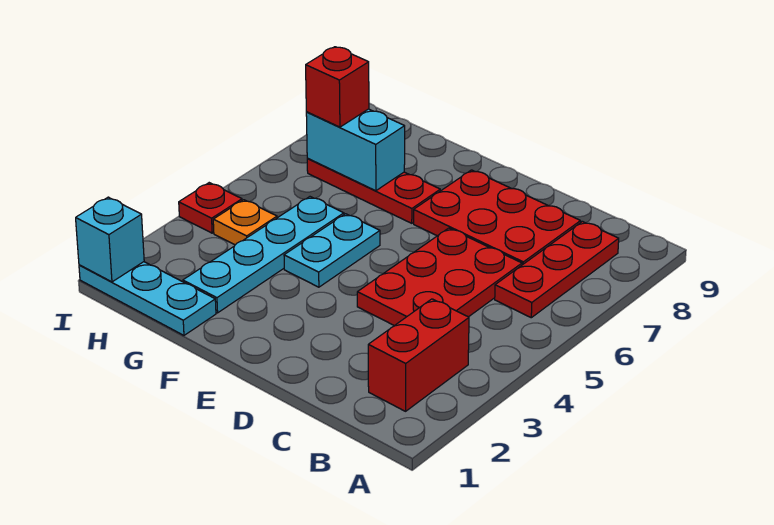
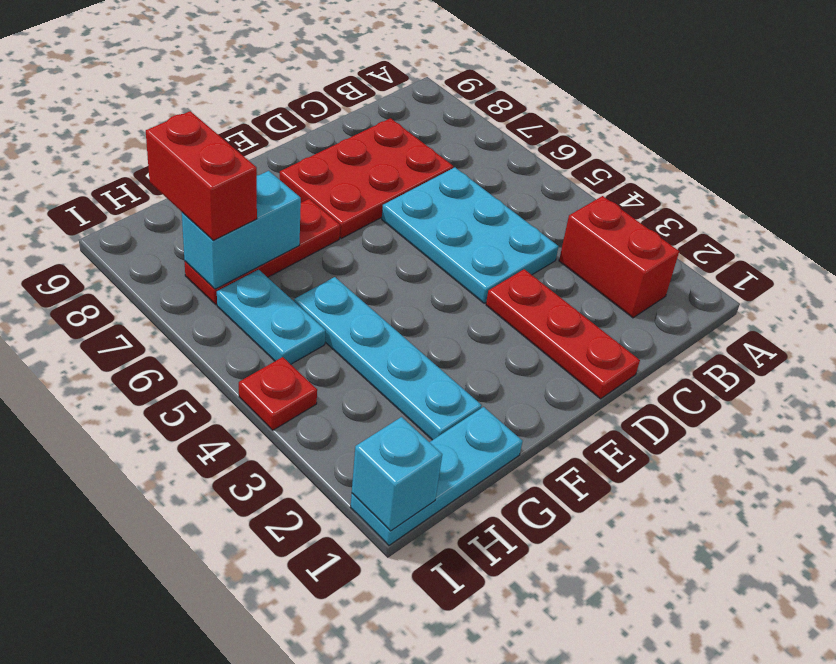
red plate B6:B8 level 1 -> red plate D1:D3 level 1
red plate C4:D6 level 1 -> cyan plate C4:D6 level 1
cyan plate F4:F5 level 1 -> cyan plate H5:H6 level 1
orange plate H4 level 1 -> none
red brick H7 level 3 -> red brick H7:H8 level 3

